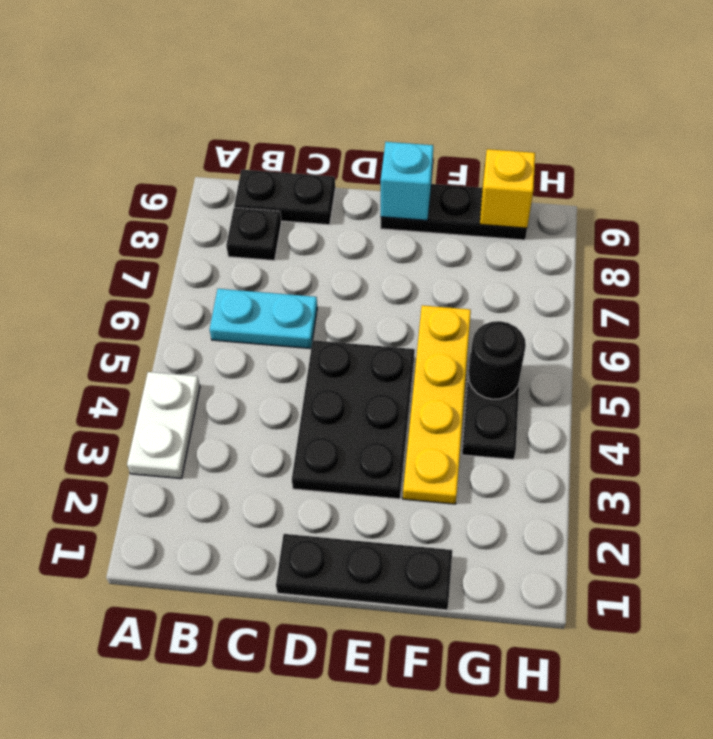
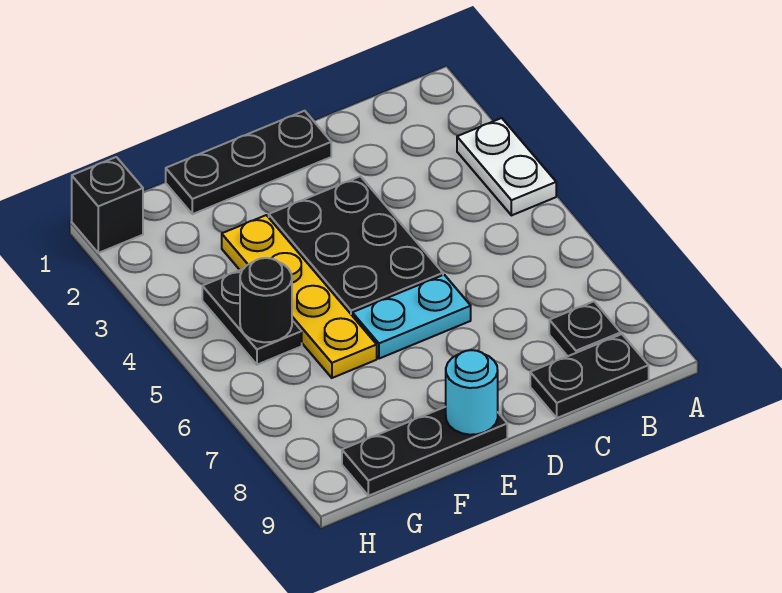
cyan plate B6:C6 level 1 -> cyan plate D6:E6 level 1
cyan brick E9 level 2 -> cyan round brick E9 level 2
yellow brick G9 level 2 -> none
none -> black brick H1 level 1

